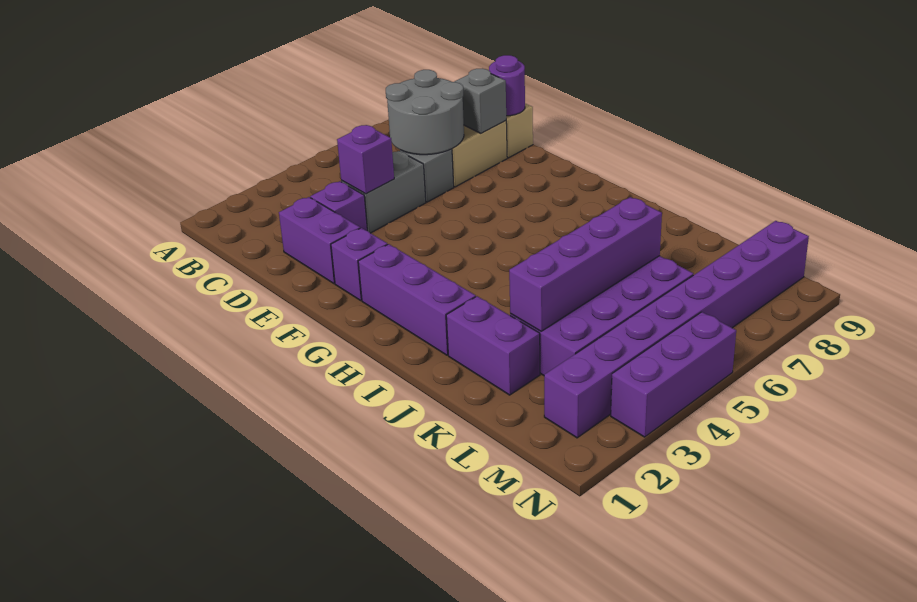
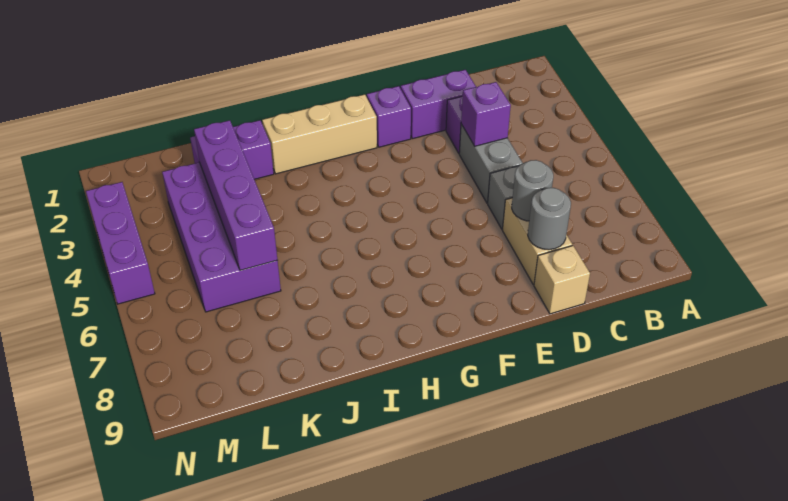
grey round brick C6:D7 level 2 -> grey round brick D7 level 2
grey brick D8 level 2 -> grey round brick D8 level 2
purple round brick D9 level 2 -> none
purple brick G2:I2 level 1 -> tan brick G2:I2 level 1
purple brick M2:M9 level 1 -> none

